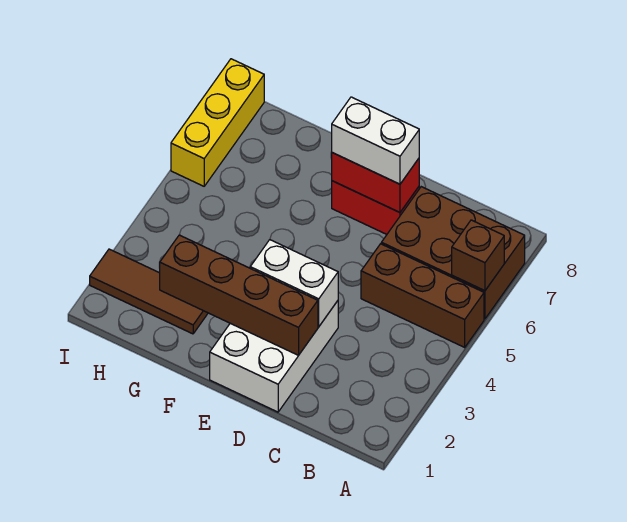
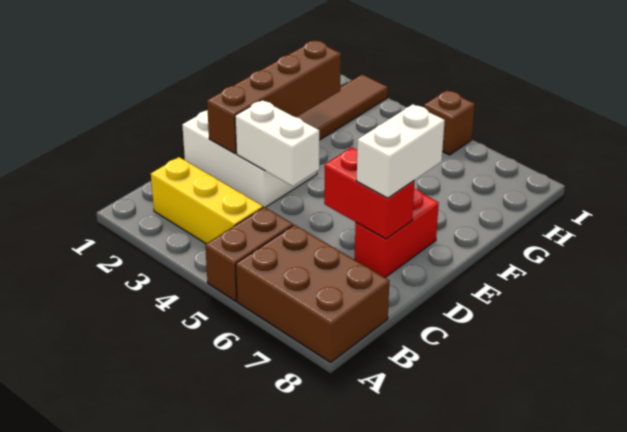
brown brick A5:C5 level 1 -> brown brick A5:B5 level 1
brown brick A6:C7 level 1 -> brown brick A6:B8 level 1
brown brick A6 level 2 -> brown brick I5 level 1
white brick D3:E3 level 2 -> white brick D3:D4 level 2
red brick D7:E7 level 2 -> red brick D6:D7 level 2
yellow brick I6:I8 level 1 -> yellow brick B2:B4 level 1

